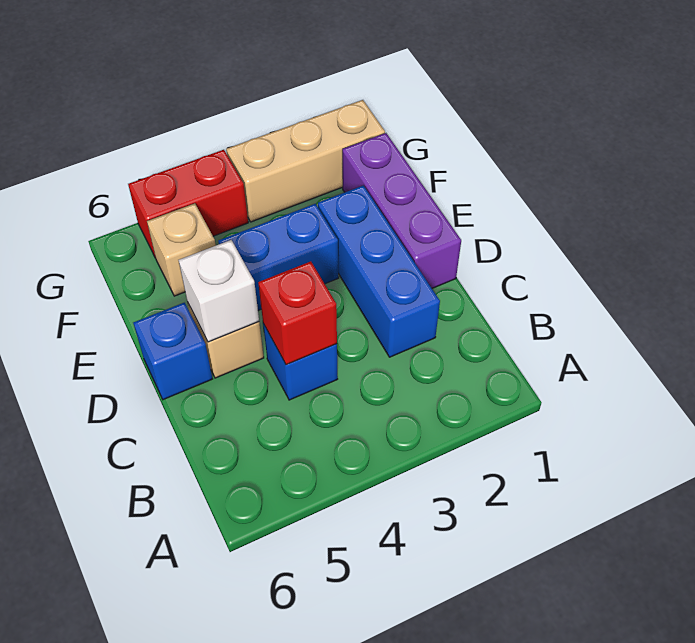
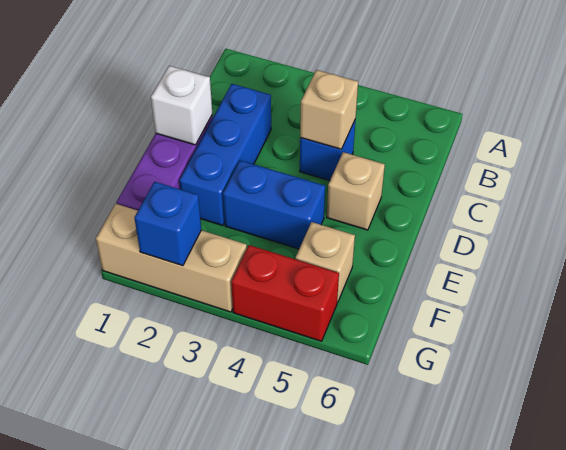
red brick C4 level 2 -> tan brick C4 level 2
white brick D5 level 2 -> white brick D1 level 2
blue brick D6 level 1 -> blue brick G2 level 2

